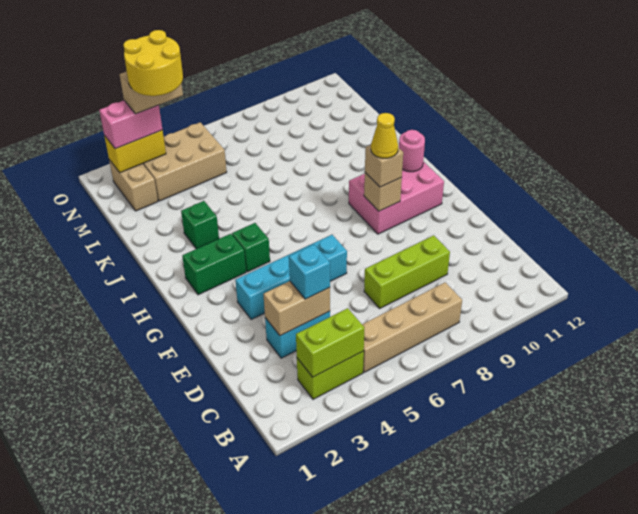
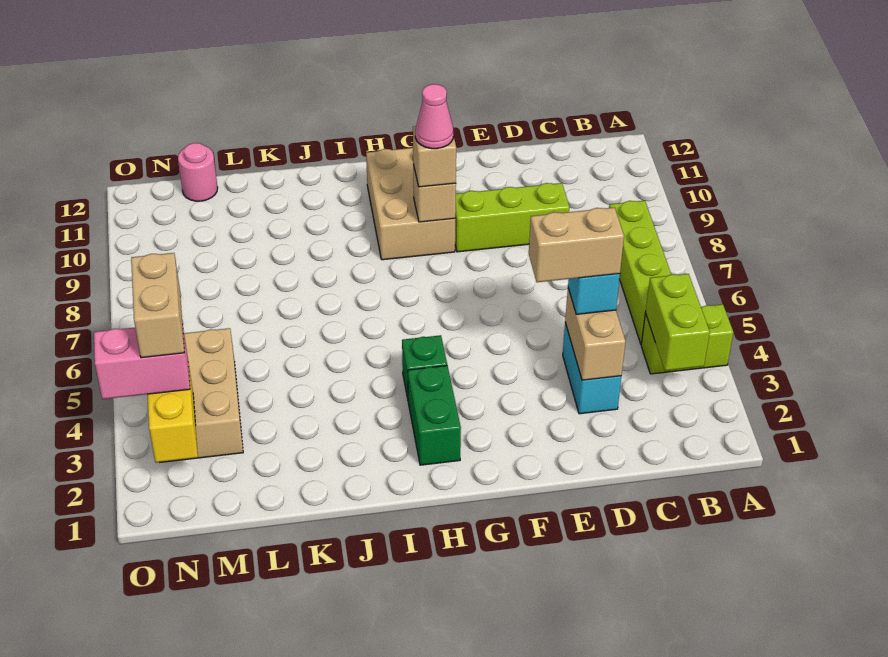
lime brick B3:B4 level 1 -> lime brick A4:B4 level 1
tan brick B5:B8 level 1 -> lime brick B5:B8 level 1
lime brick D7:D9 level 1 -> lime brick D9:F9 level 1
cyan brick F3:F6 level 1 -> none
pink brick G9:H11 level 1 -> tan brick G9:H11 level 1
yellow cone G9 level 4 -> pink cone G9 level 4
pink round brick H11 level 2 -> pink round brick M12 level 1
green brick J3 level 1 -> none
tan brick M2:N2 level 1 -> tan brick D4:E4 level 4
yellow round brick M3:N4 level 5 -> none
pink brick N2:N3 level 3 -> pink brick N3:O3 level 3

